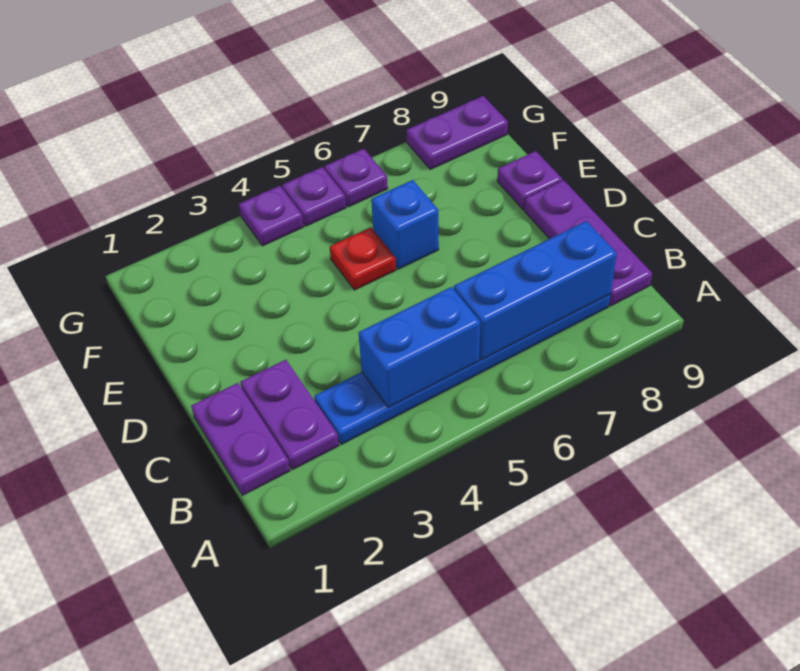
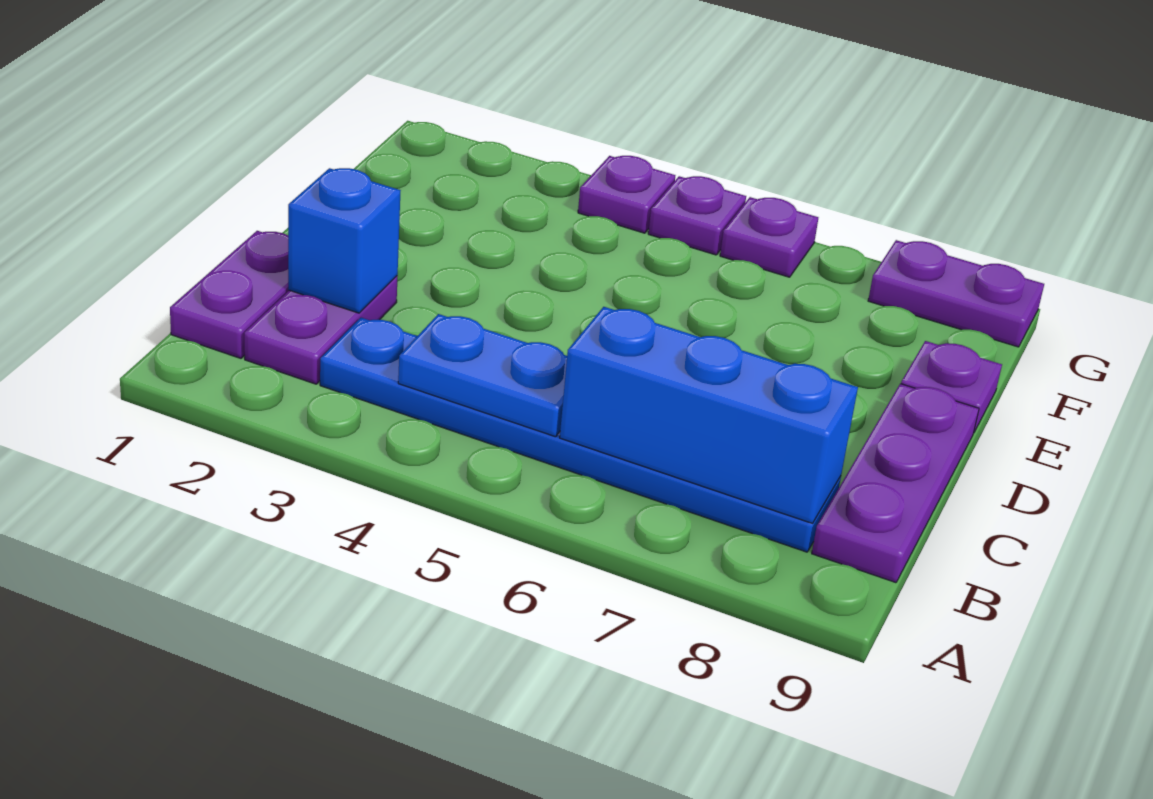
blue brick B4:B5 level 2 -> blue plate B4:B5 level 2
red plate E5 level 1 -> none
blue brick E6 level 1 -> blue brick C2 level 2

